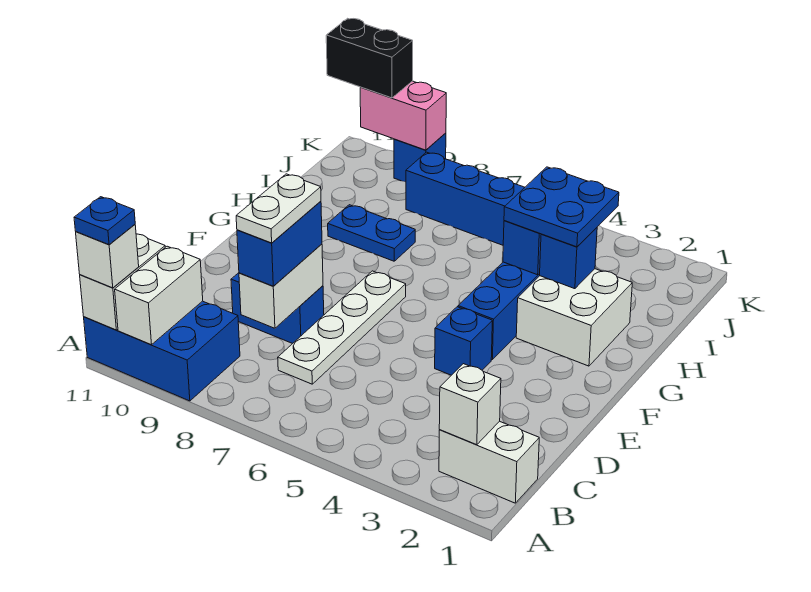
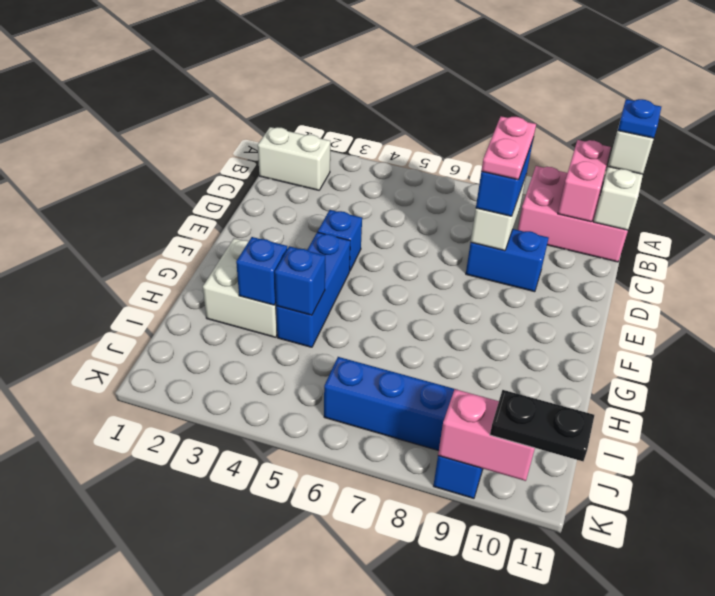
blue brick A9:B11 level 1 -> pink brick A9:B11 level 1
white brick A10:B10 level 2 -> pink brick A10:B10 level 2
white brick B2 level 2 -> none
white plate C7:F7 level 1 -> none
white plate C8:D8 level 4 -> pink plate C8:D8 level 4
blue plate H3:I4 level 3 -> none
blue plate H8:H9 level 1 -> none
black brick K10:K11 level 3 -> black plate K10:K11 level 3

